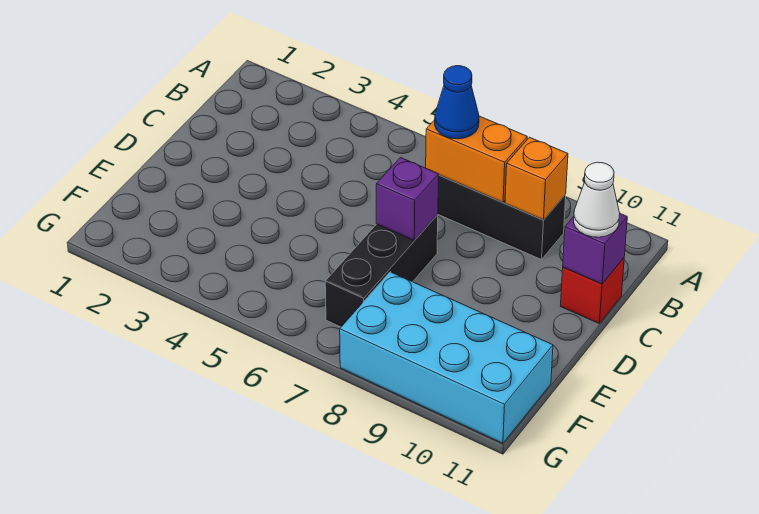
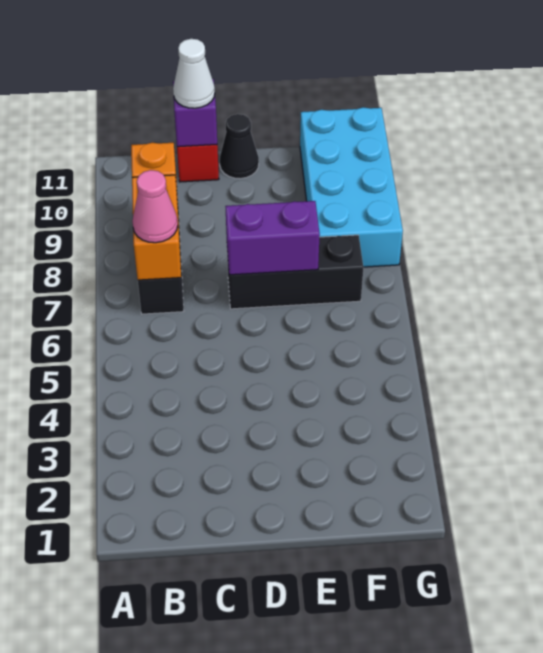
blue cone B7 level 3 -> pink cone B7 level 3
purple brick D7 level 2 -> purple brick D7:E7 level 2
none -> black cone D11 level 1

